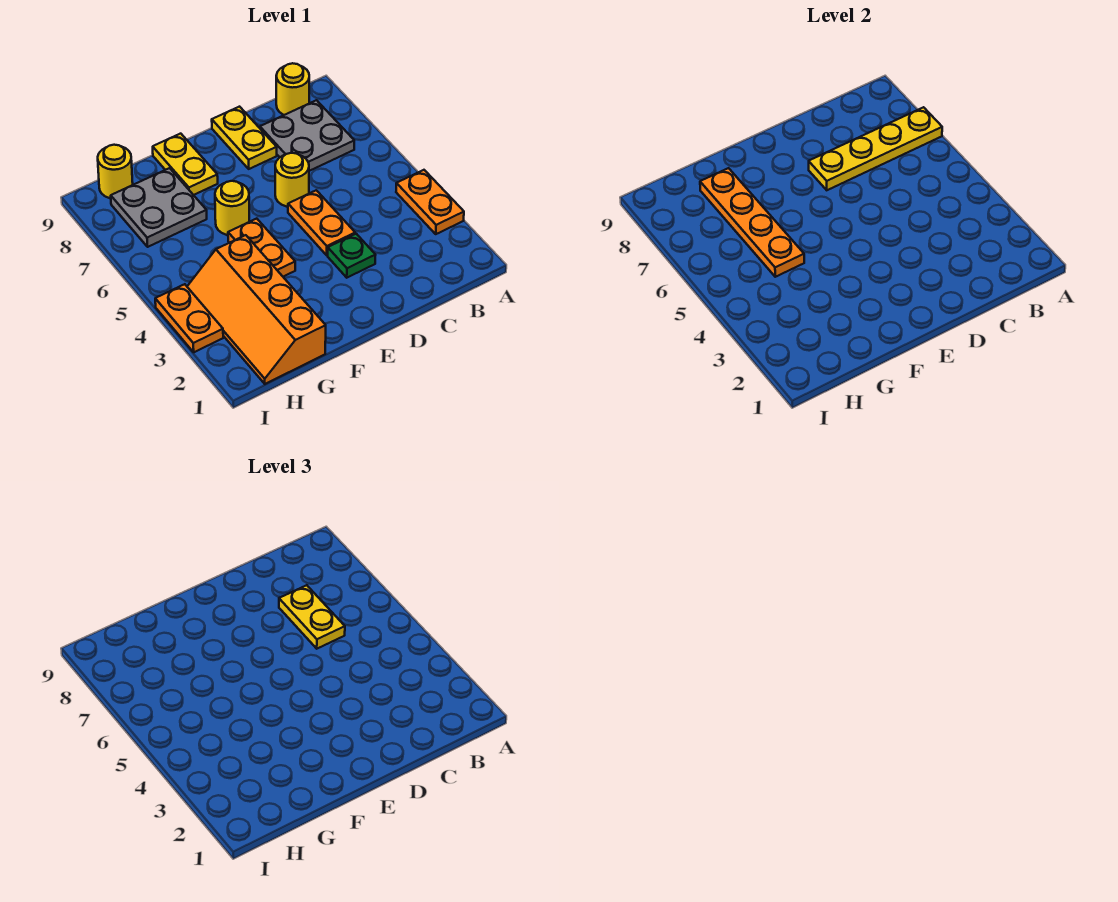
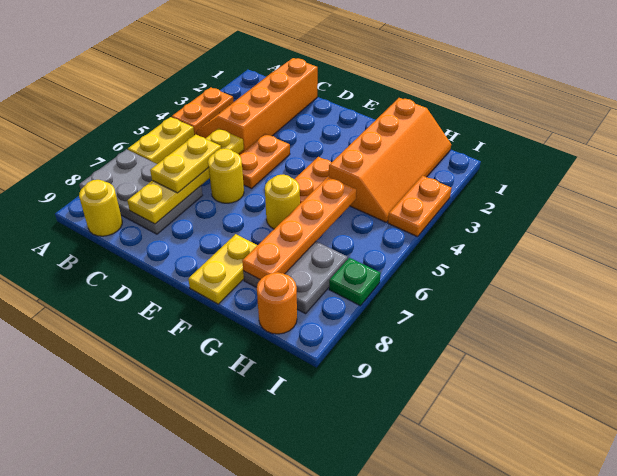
yellow plate A7:D7 level 2 -> yellow plate C5:C8 level 2
none -> orange slope B1:C4 level 1 top C
grey plate B7:C8 level 1 -> grey plate A7:C8 level 1
green plate D3 level 1 -> green plate I7 level 1
yellow plate D8:D9 level 1 -> yellow plate A5:A6 level 1
yellow round brick H9 level 1 -> orange round brick H9 level 1

